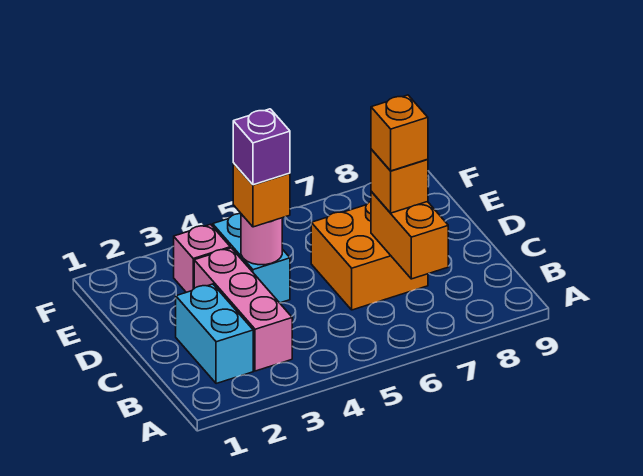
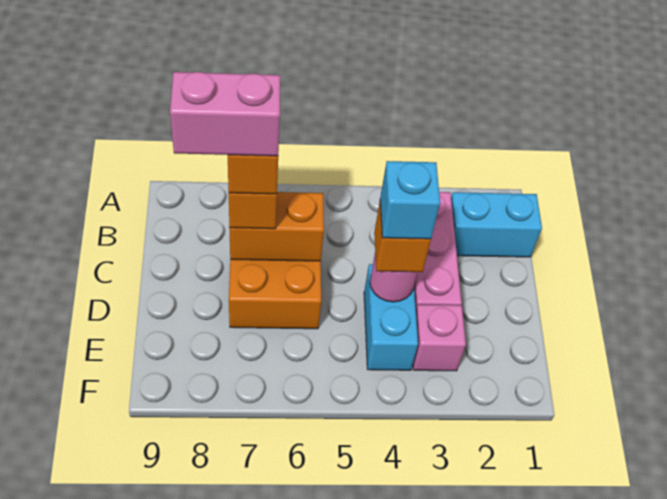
cyan brick B2:C2 level 1 -> cyan brick B1:B2 level 1
orange brick B7:C7 level 2 -> orange brick C6:C7 level 2
none -> pink brick C7:C8 level 5
purple brick D4 level 4 -> cyan brick D4 level 4

